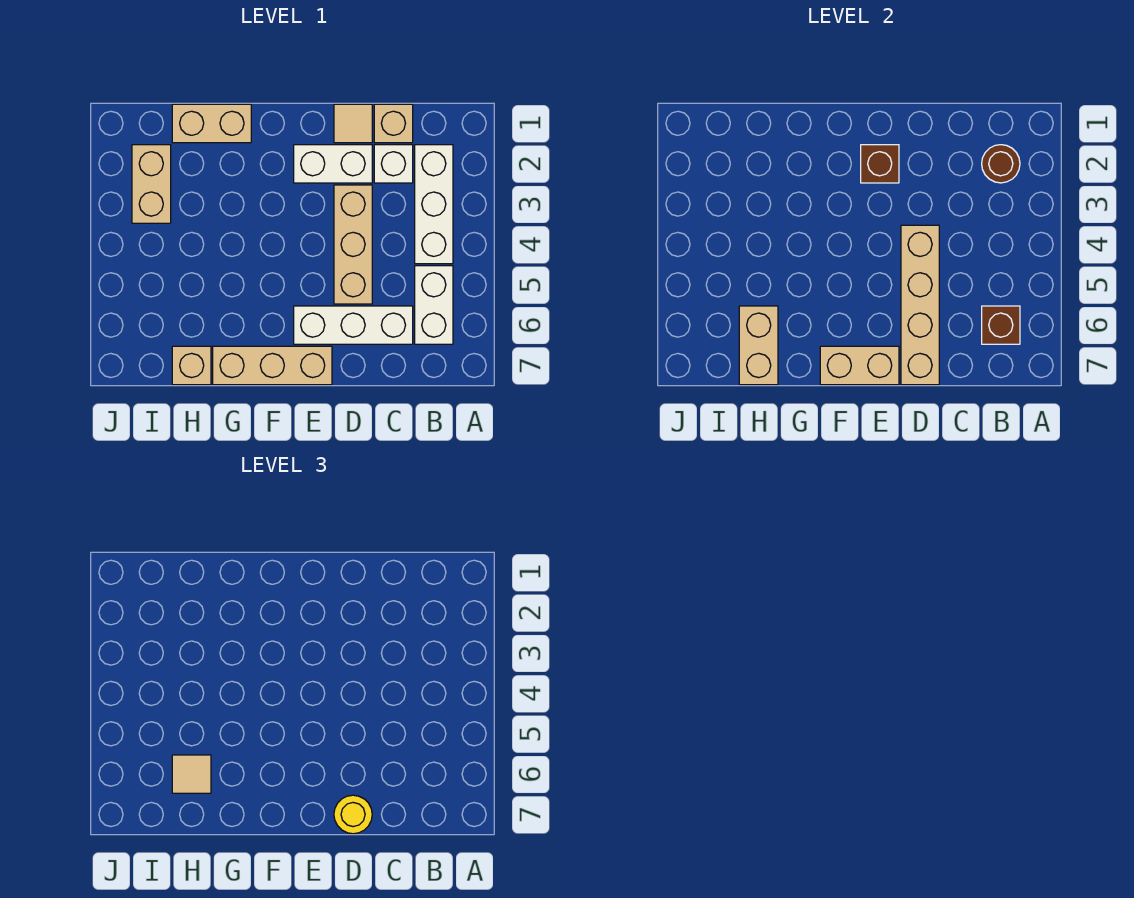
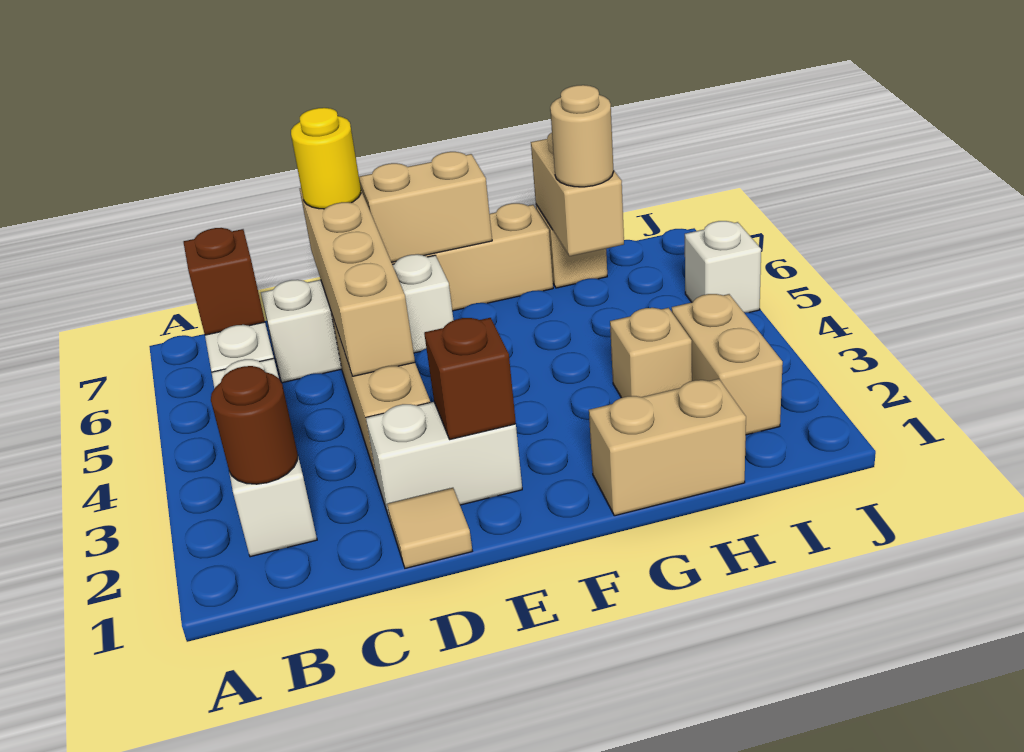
tan brick C1 level 1 -> tan brick H3 level 1
white brick C2 level 1 -> white brick J5 level 1
tan tile H6 level 3 -> tan round brick H6 level 3

